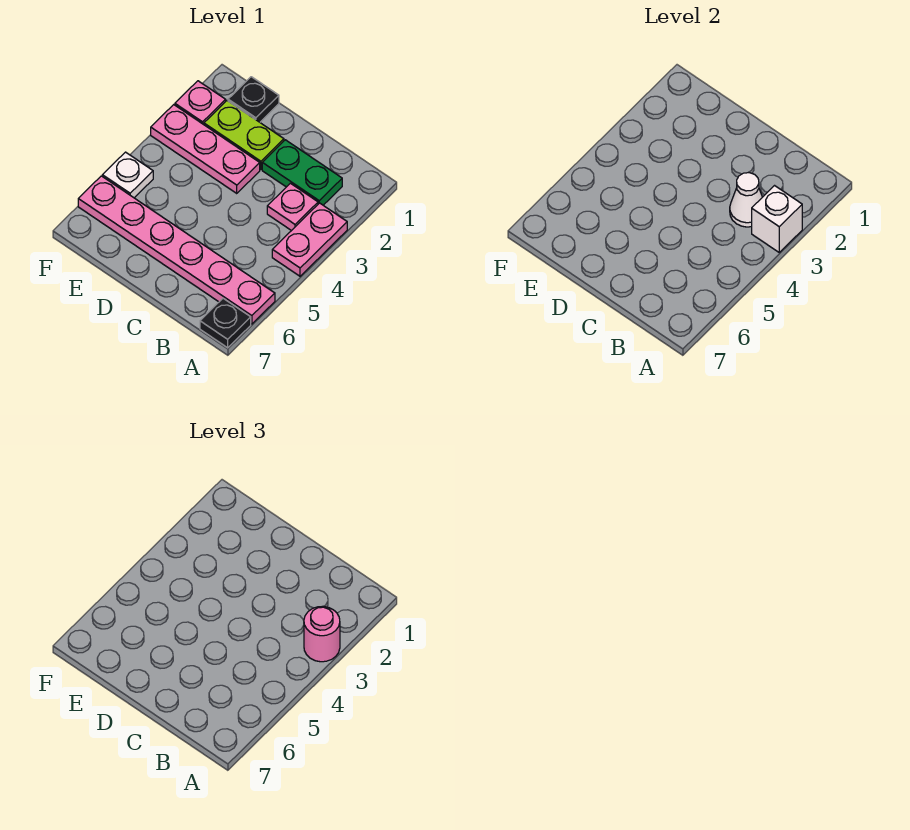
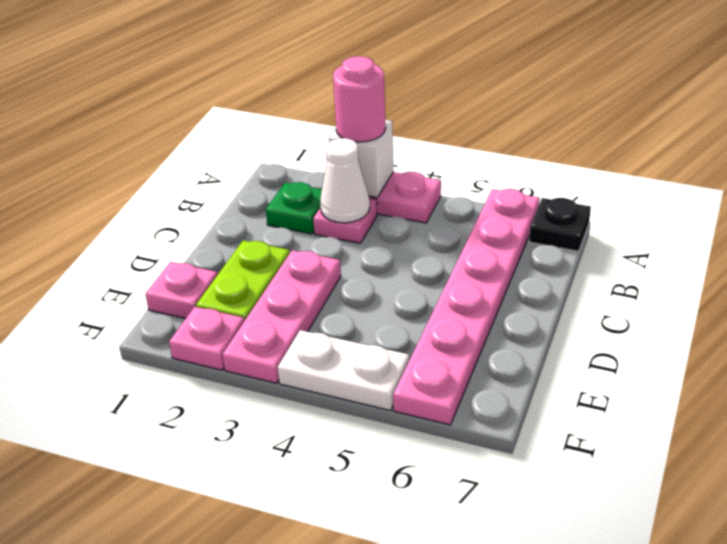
green plate B2:C2 level 1 -> green plate B2 level 1
black plate E1 level 1 -> pink plate E1 level 1
white plate F5 level 1 -> white plate F4:F5 level 1

